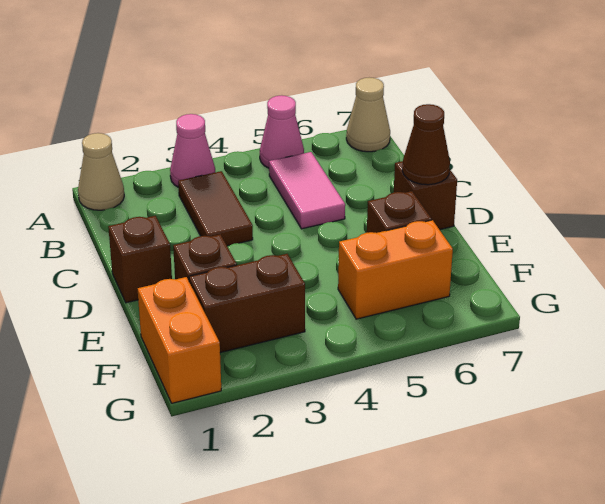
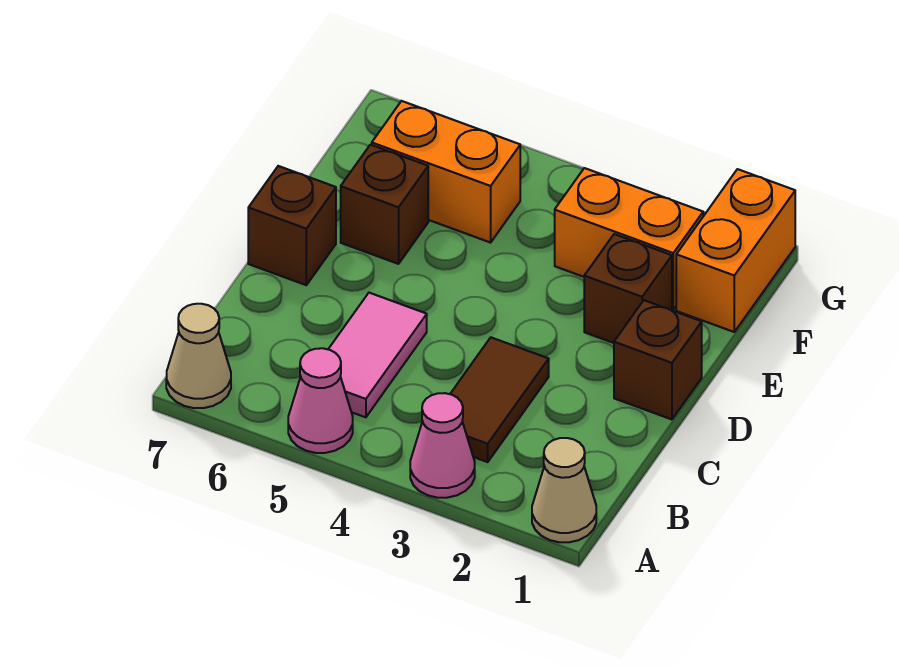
brown cone D7 level 2 -> none
brown brick F2:F3 level 1 -> orange brick F2:F3 level 1

